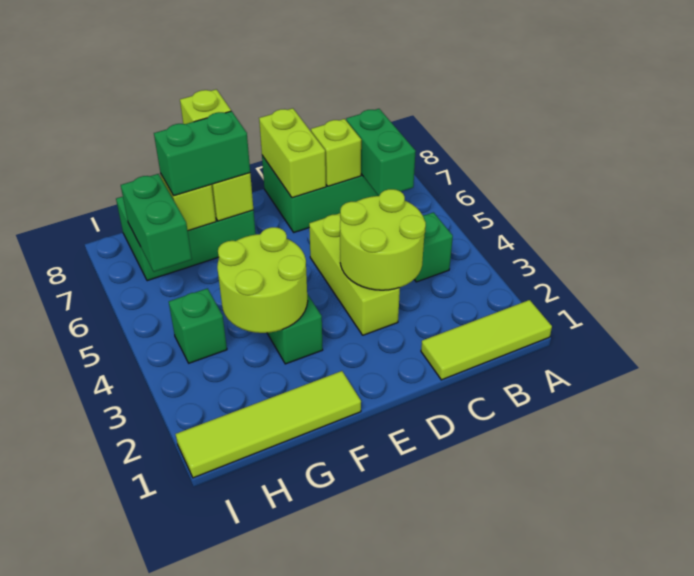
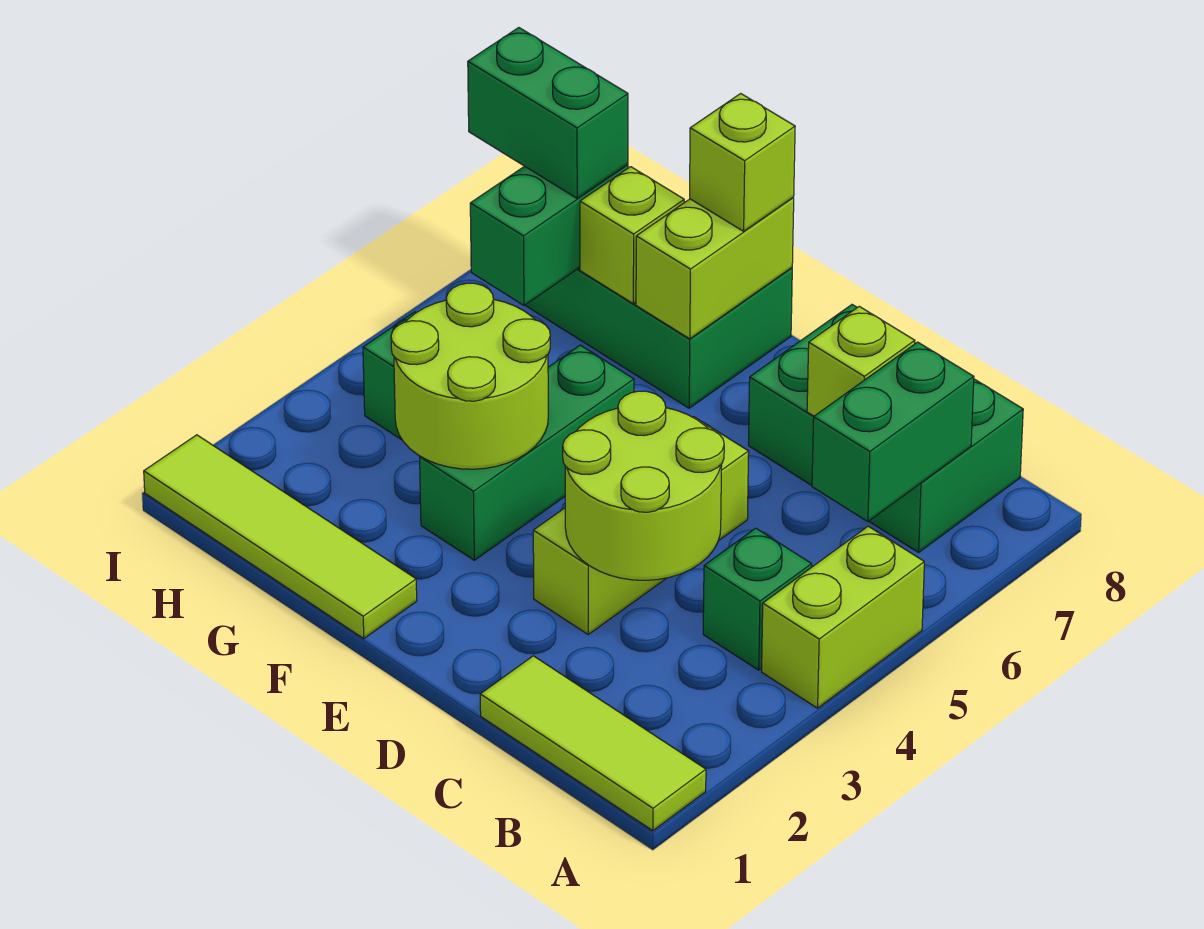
lime brick D7:D8 level 2 -> lime brick A4:A5 level 1
green brick F7:G7 level 3 -> green brick H7:I7 level 3

